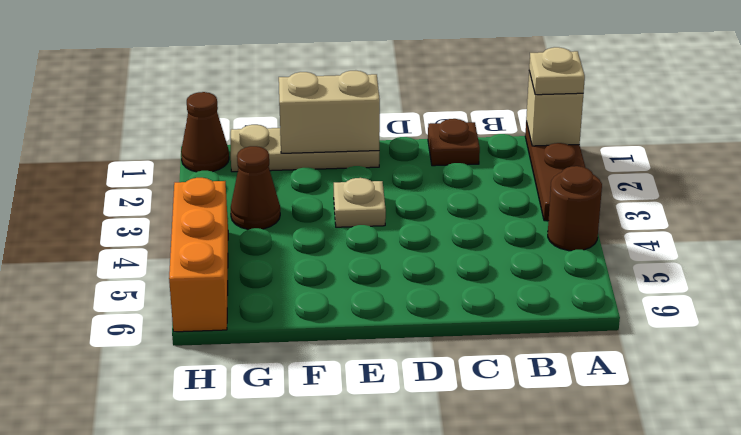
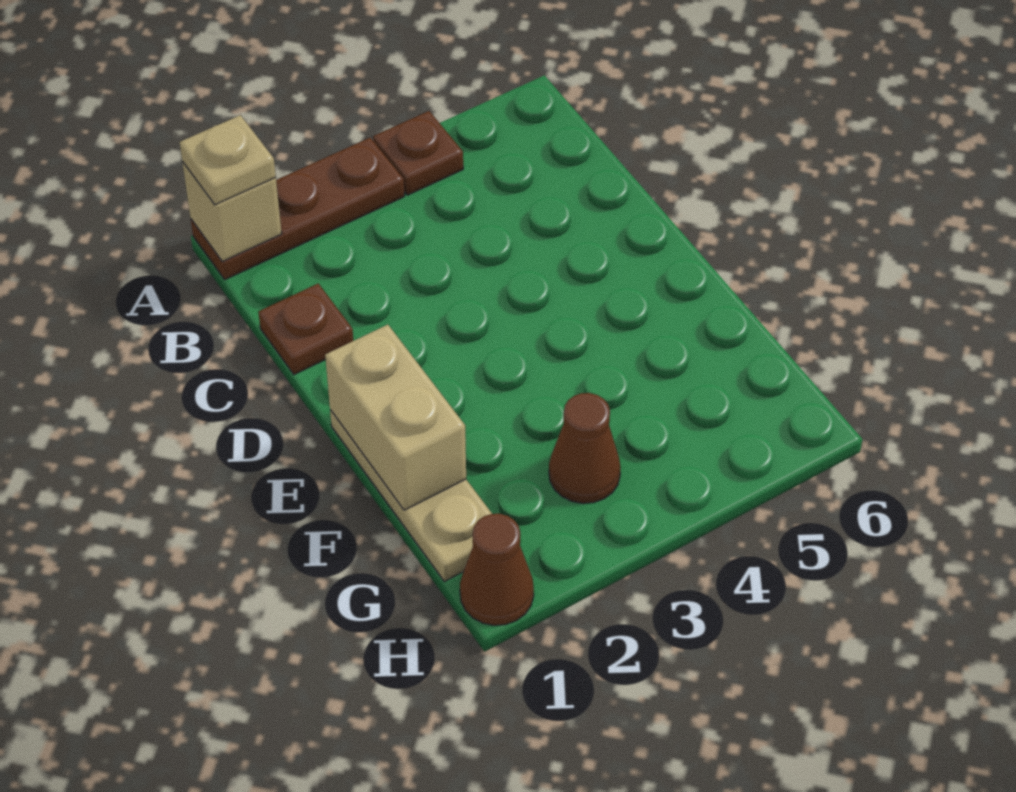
brown round brick A4 level 1 -> brown plate A4 level 1
tan plate E3 level 1 -> none
orange brick H4:H6 level 1 -> none

